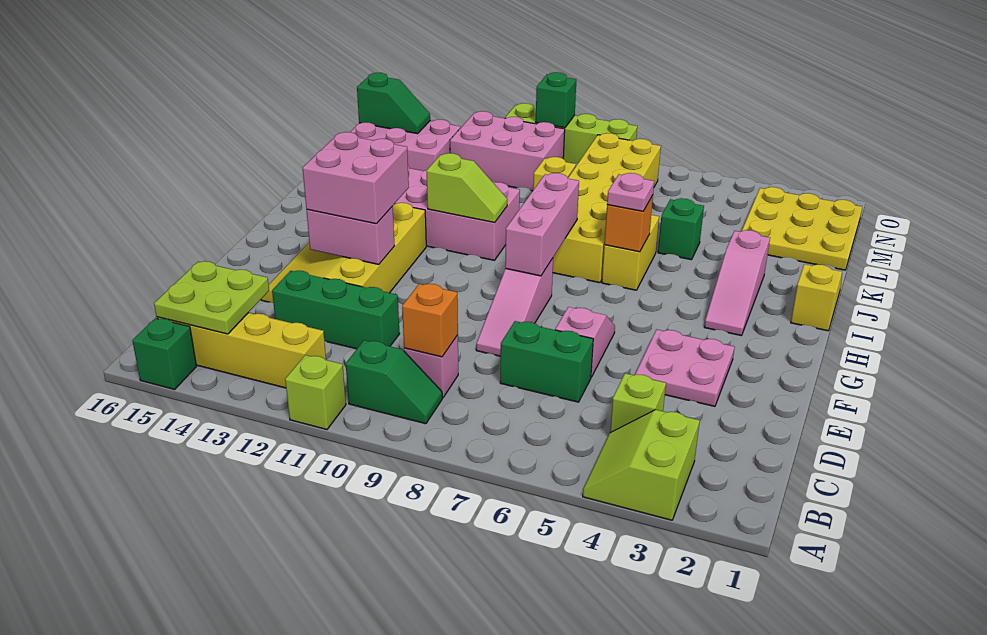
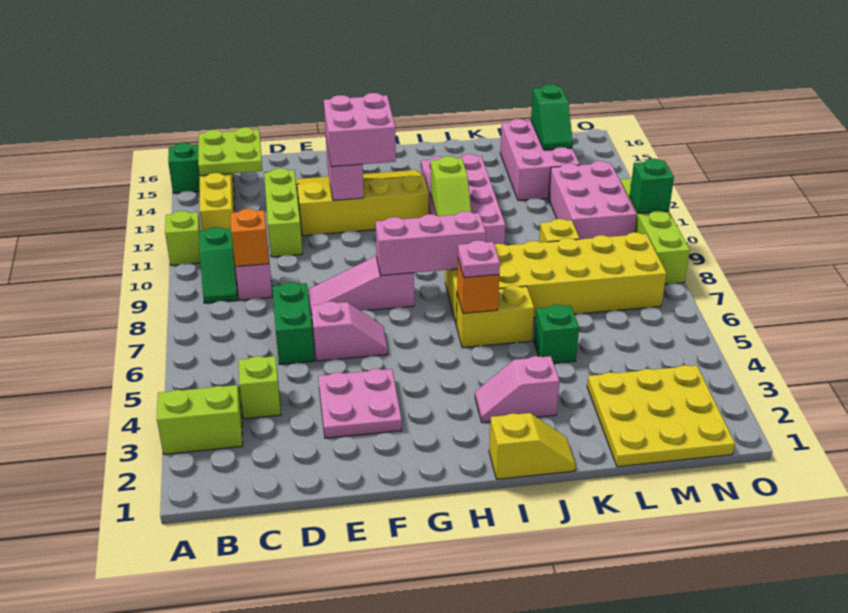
green brick D11:D13 level 1 -> lime brick D11:D13 level 1
pink slope H3:J3 level 1 top J -> pink slope I3:J3 level 1 top J

